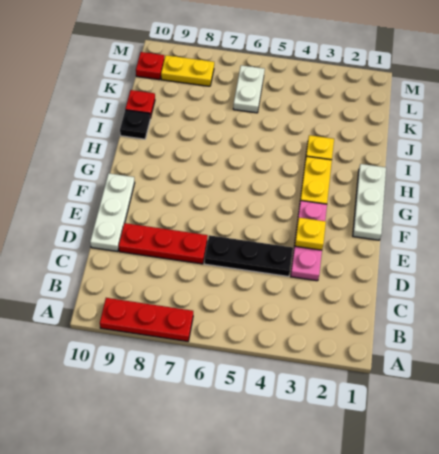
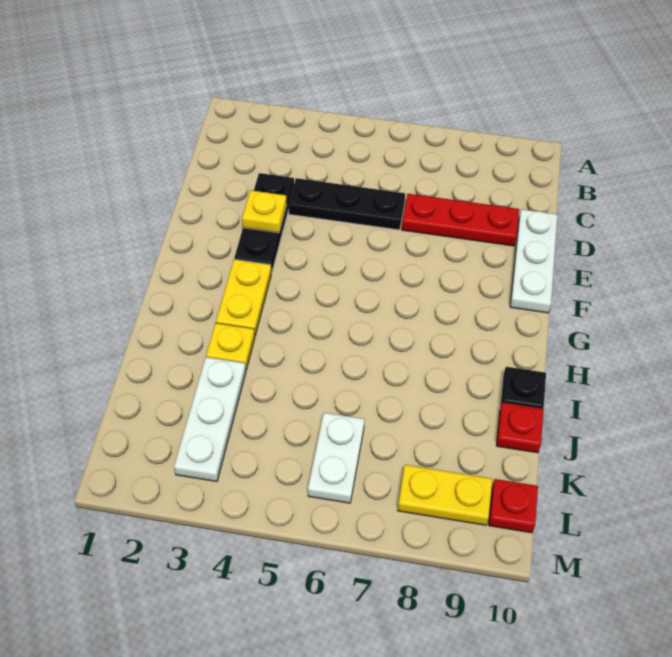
red plate A7:A9 level 1 -> none
pink plate D3:F3 level 1 -> black plate D3:F3 level 1
white plate F1:H1 level 1 -> white plate J3:L3 level 1

